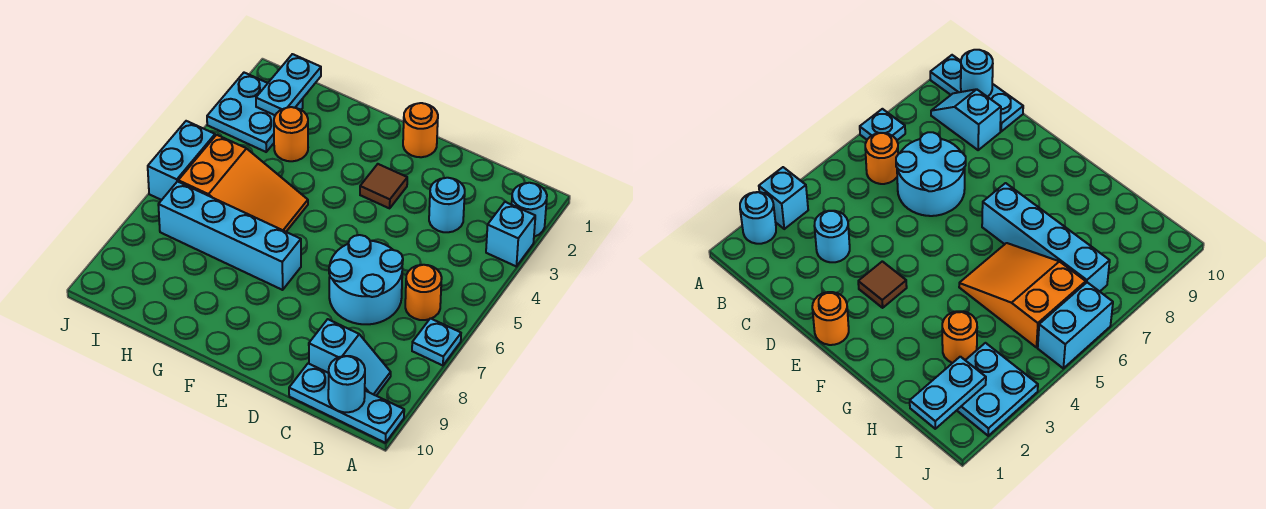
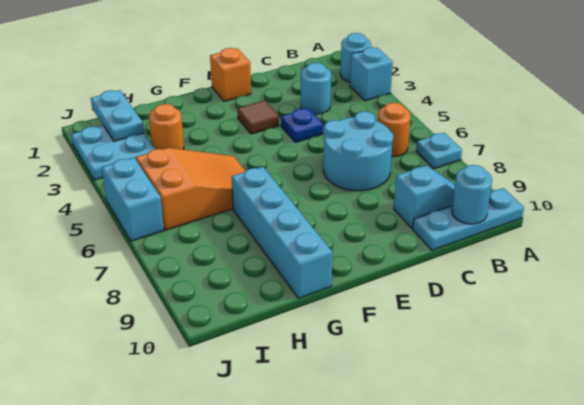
none -> blue plate D4 level 1
orange round brick E1 level 1 -> orange brick E1 level 1
cyan brick F7:I7 level 1 -> cyan brick G7:G10 level 1

